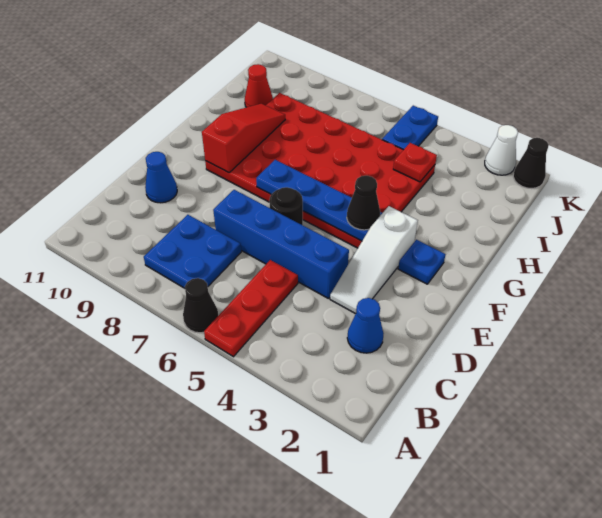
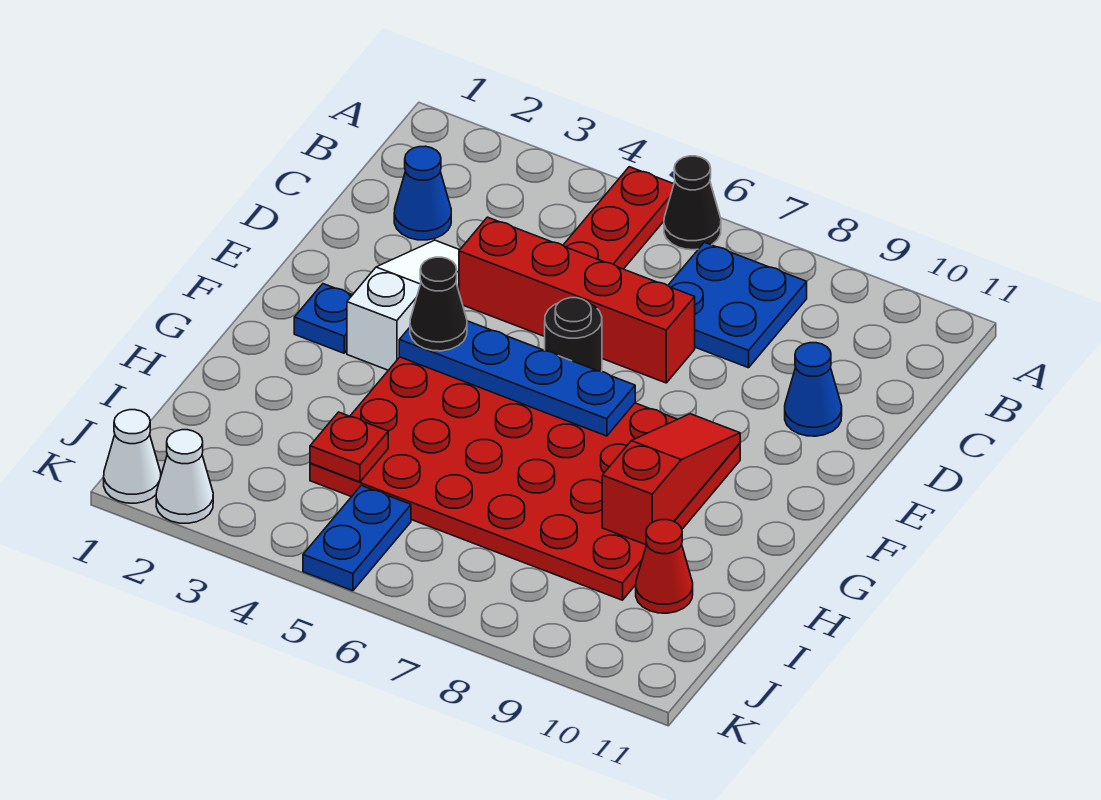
blue brick D4:D7 level 1 -> red brick D4:D7 level 1
red slope F9:H9 level 2 top F -> red slope F9:H9 level 2 top H
black cone K1 level 1 -> white cone K1 level 1

